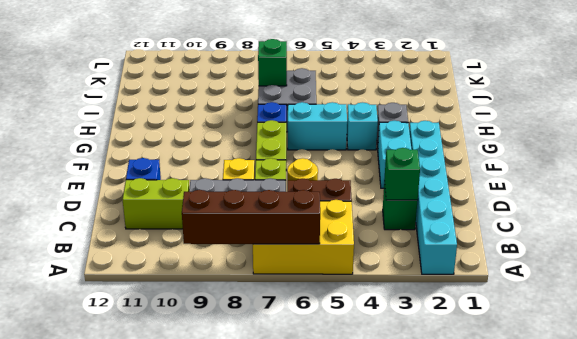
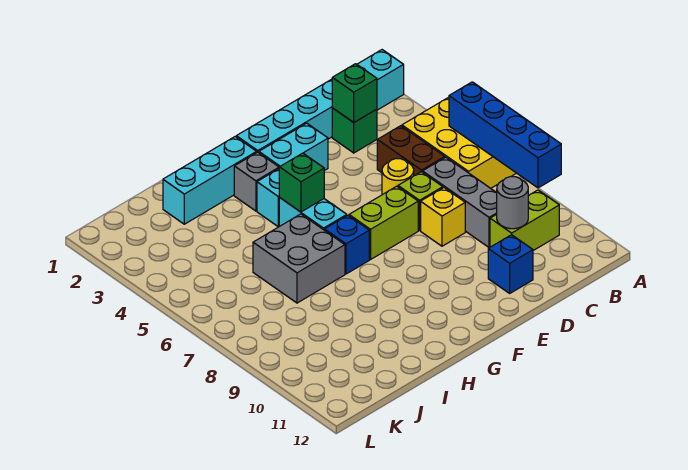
brown brick A6:A9 level 2 -> blue brick A6:A9 level 2
lime brick C10:C11 level 1 -> lime brick B10:C10 level 1
none -> grey round brick C10 level 2
none -> cyan brick G2:I2 level 1
green brick I7 level 2 -> green brick G5 level 2

